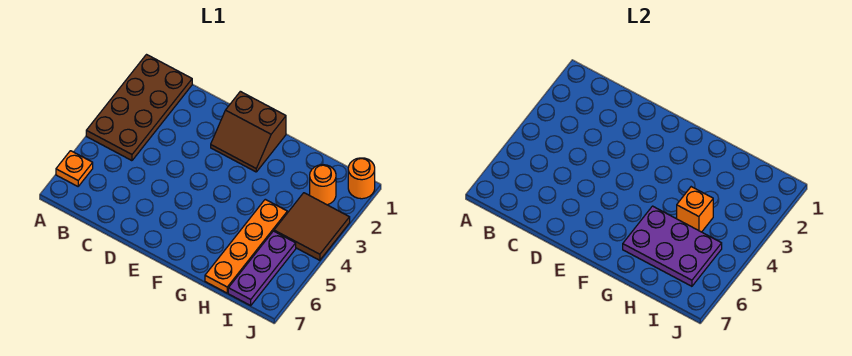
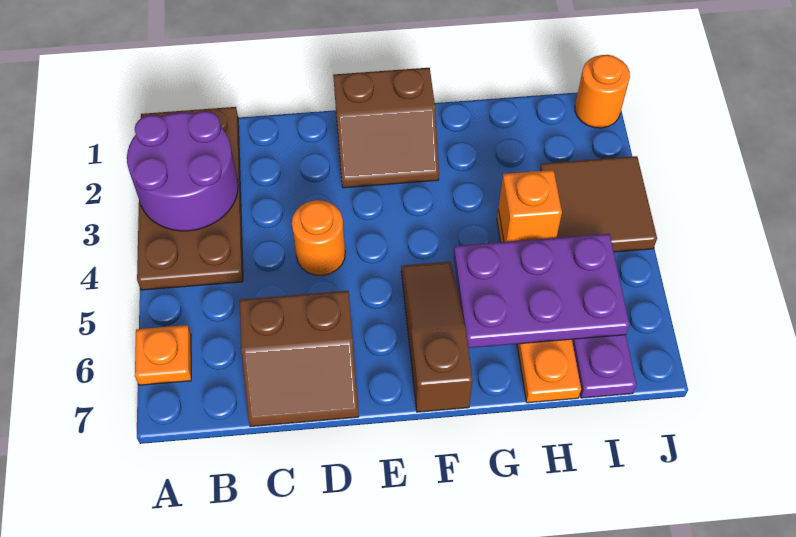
none -> purple round brick A2:B3 level 2
none -> brown slope C6:D7 level 1 top 6
none -> brown slope F5:F7 level 1 top 7
orange round brick I2 level 1 -> orange round brick D4 level 1

